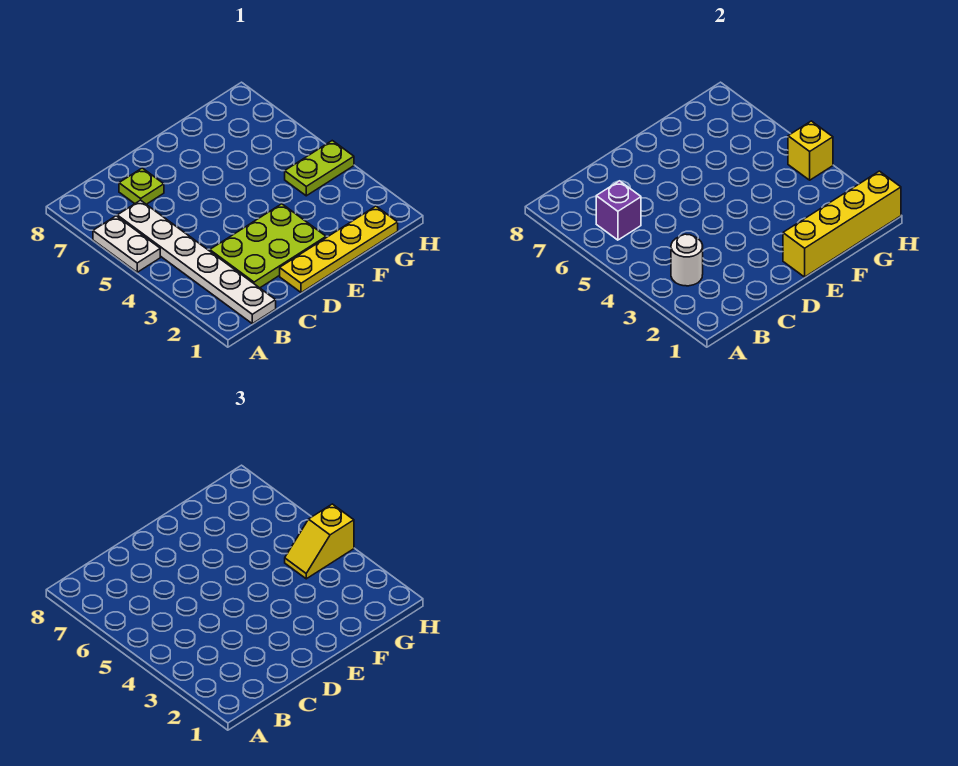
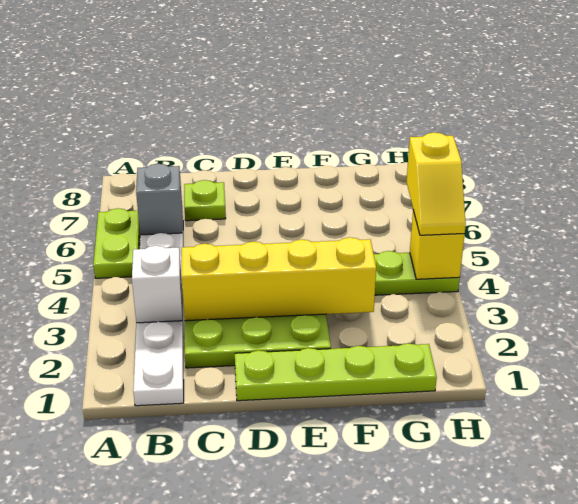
white plate A5:A6 level 1 -> lime plate A5:A6 level 1
white round brick B3 level 2 -> white brick B3 level 2
purple brick B6 level 2 -> grey brick B6 level 2
yellow plate D1:G1 level 1 -> lime plate D1:G1 level 1
yellow brick E1:H1 level 2 -> yellow brick C3:F3 level 2
yellow slope G4:H4 level 3 top H -> yellow slope H4:H5 level 3 top 5

